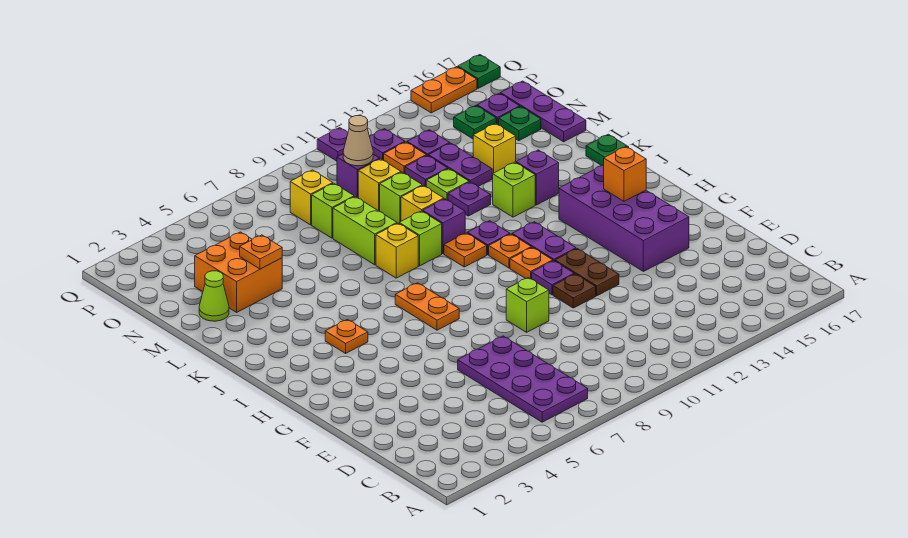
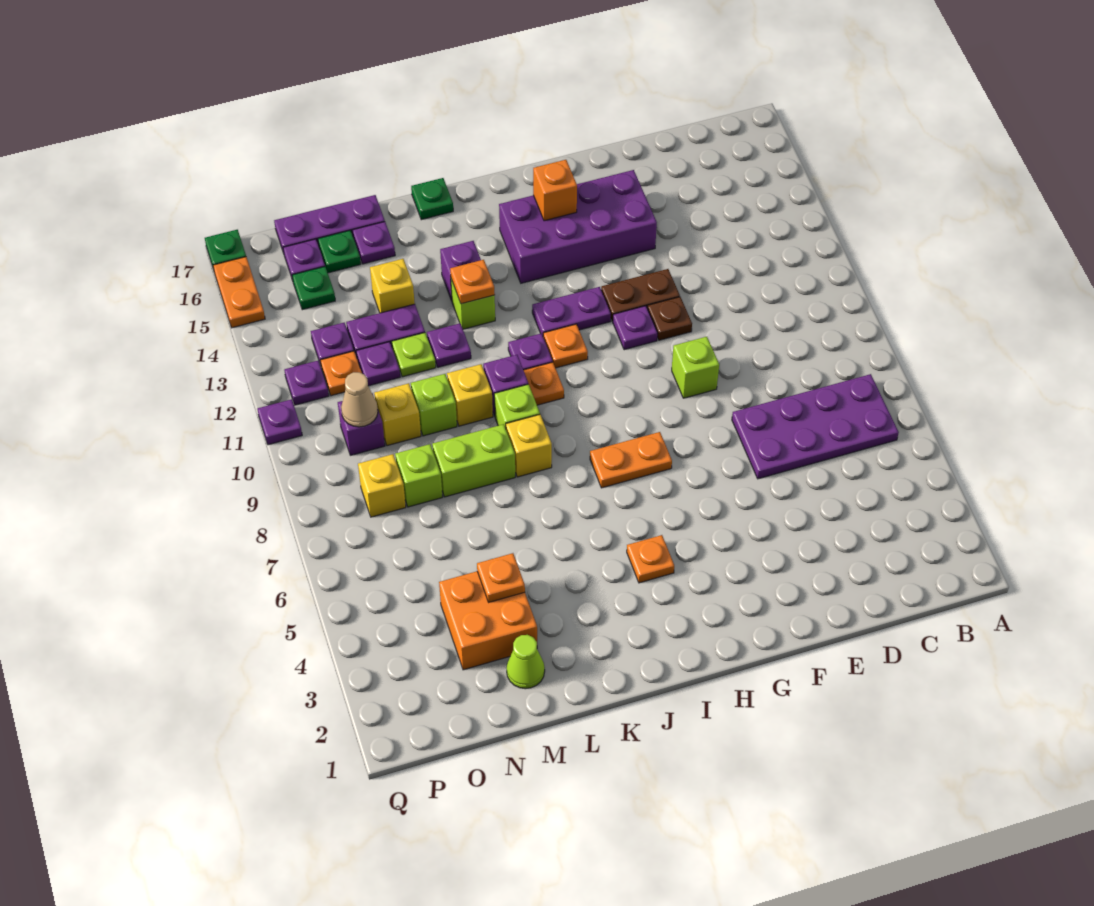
orange plate H11 level 1 -> orange plate K13 level 2
none -> purple plate M16 level 1

